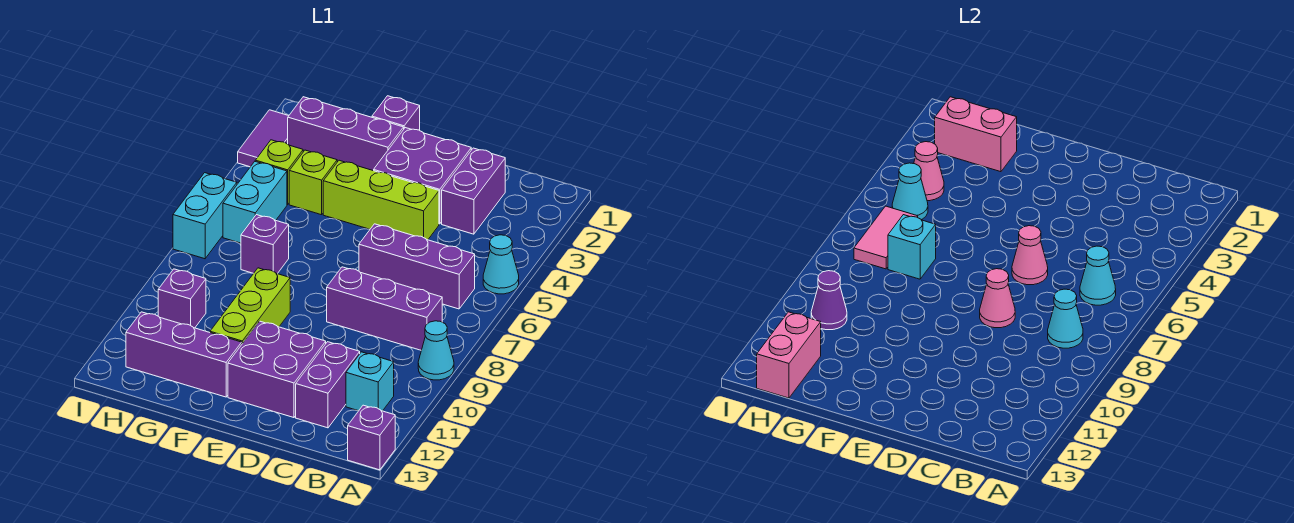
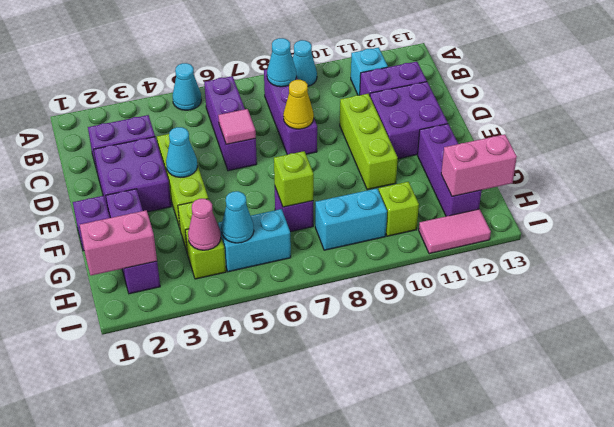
purple brick A13 level 1 -> none
cyan cone B6 level 2 -> cyan cone E4 level 2
pink cone D6 level 2 -> pink tile D6 level 2
pink cone D8 level 2 -> yellow cone D8 level 2
lime brick F9:F11 level 1 -> lime brick D10:F10 level 1
pink brick G2:H2 level 2 -> pink brick H1:H2 level 2
cyan brick G7 level 2 -> lime brick G7 level 2
pink tile H6:H7 level 2 -> pink tile I11:I12 level 1
purple brick H10 level 1 -> lime brick H10 level 1
purple cone H10 level 2 -> none
purple tile I2:I3 level 1 -> none
cyan brick I6:I7 level 1 -> cyan brick H8:H9 level 1

